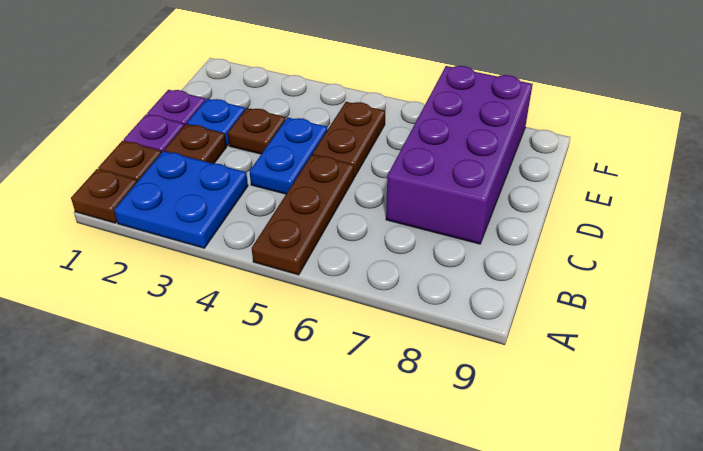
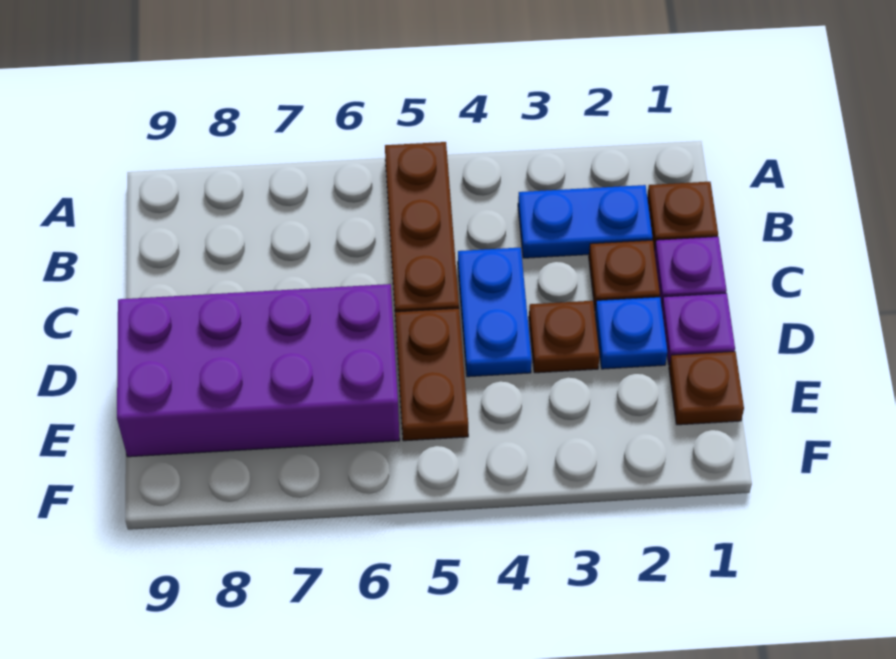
brown plate A1 level 1 -> brown plate E1 level 1
blue plate A2:B3 level 1 -> blue plate B2:B3 level 1
purple brick C7:F8 level 1 -> purple brick D6:E9 level 1

